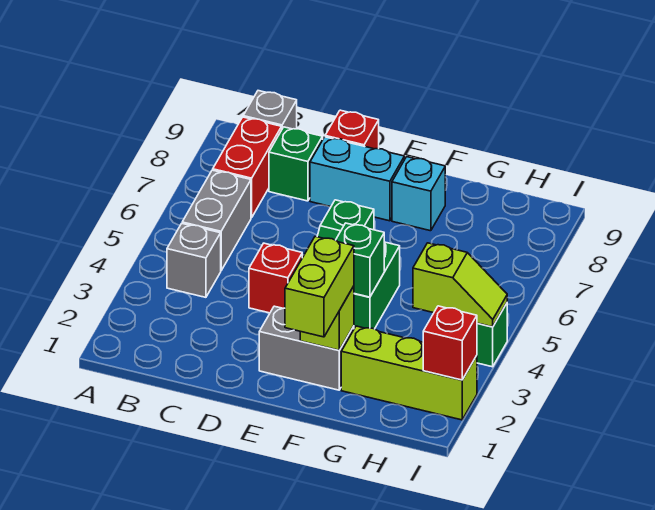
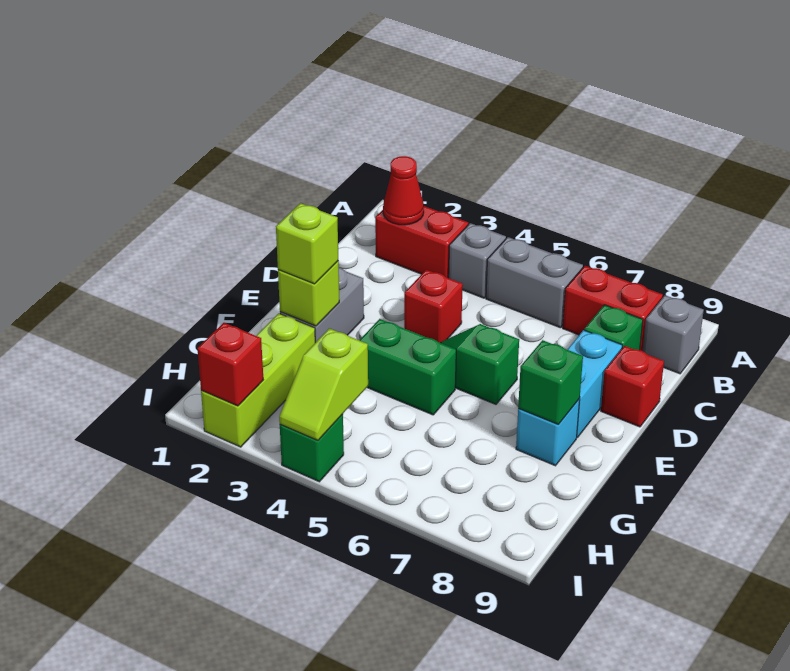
none -> red brick B2:B3 level 1
none -> red cone B2 level 2
lime brick F1:F2 level 3 -> lime brick F2 level 3
green brick F4 level 2 -> green brick F8 level 2

